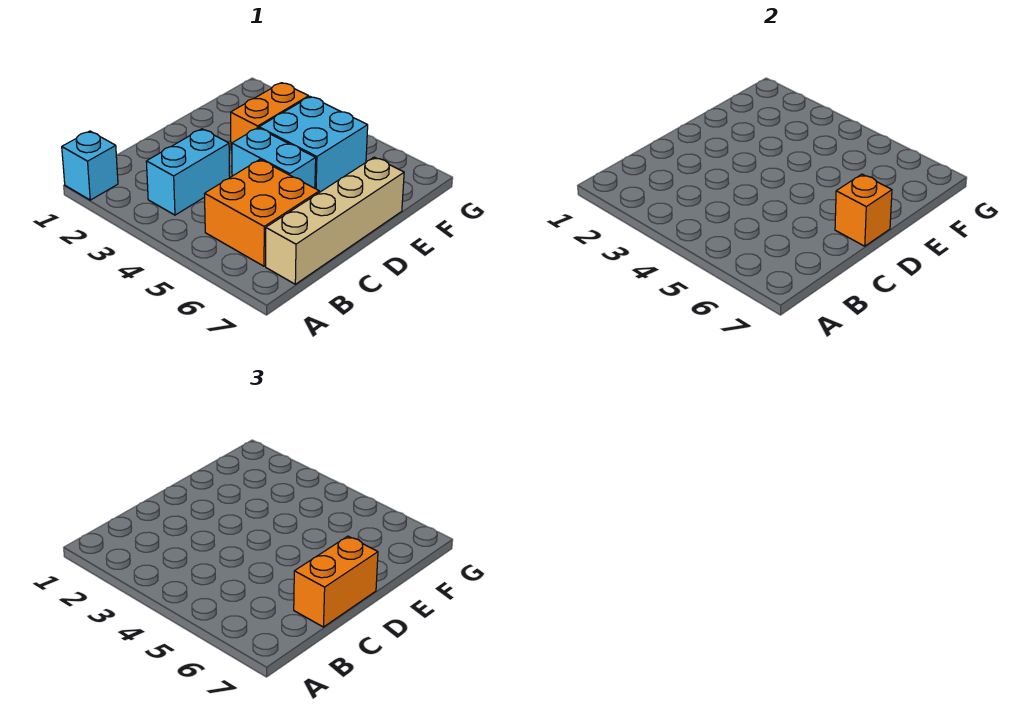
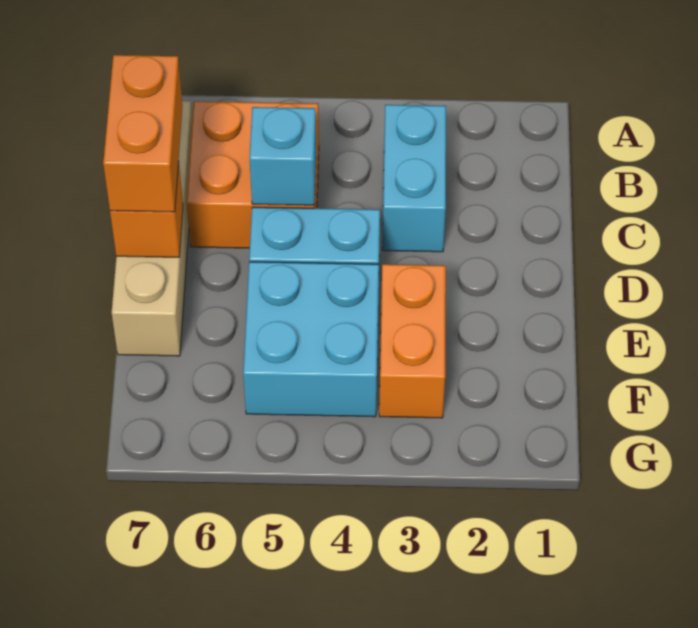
cyan brick A1 level 1 -> cyan brick C5 level 2

